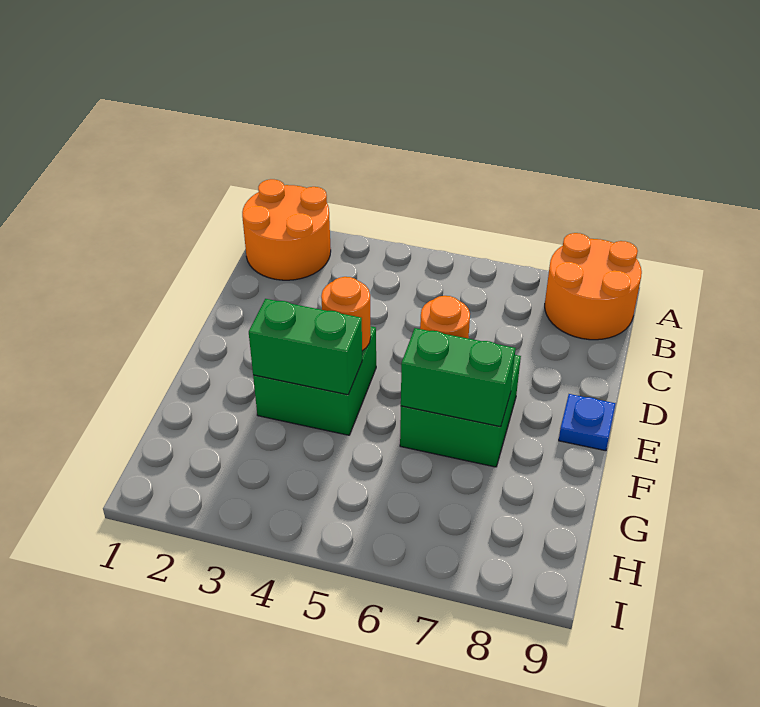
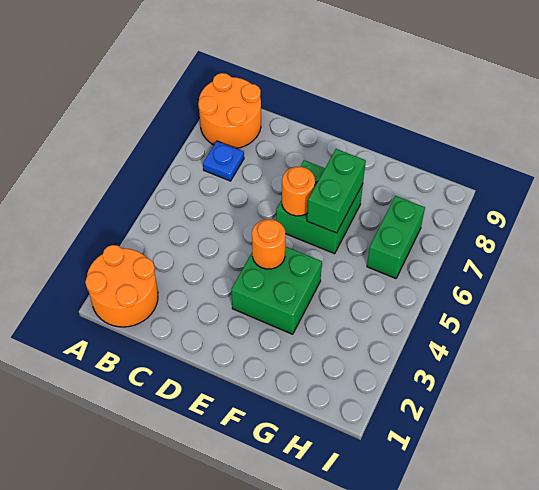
blue plate E9 level 1 -> blue plate B7 level 1
green brick F3:F4 level 2 -> green brick H6:H7 level 1

